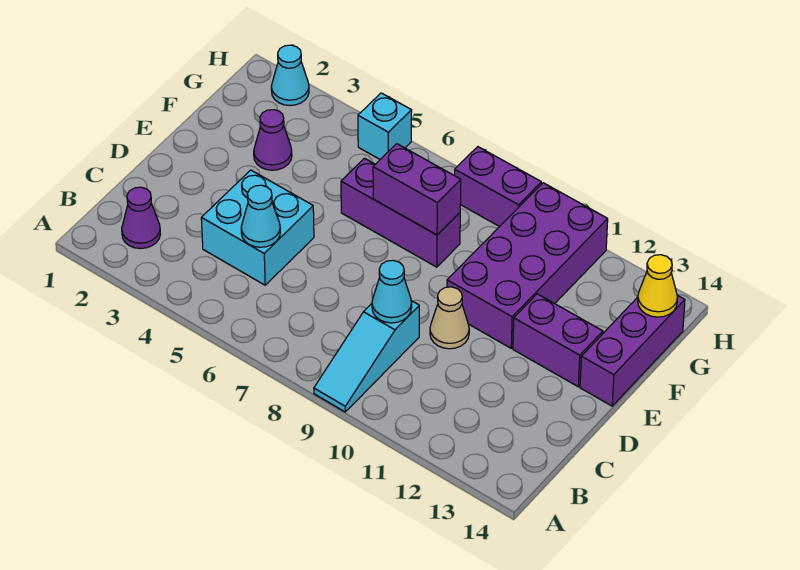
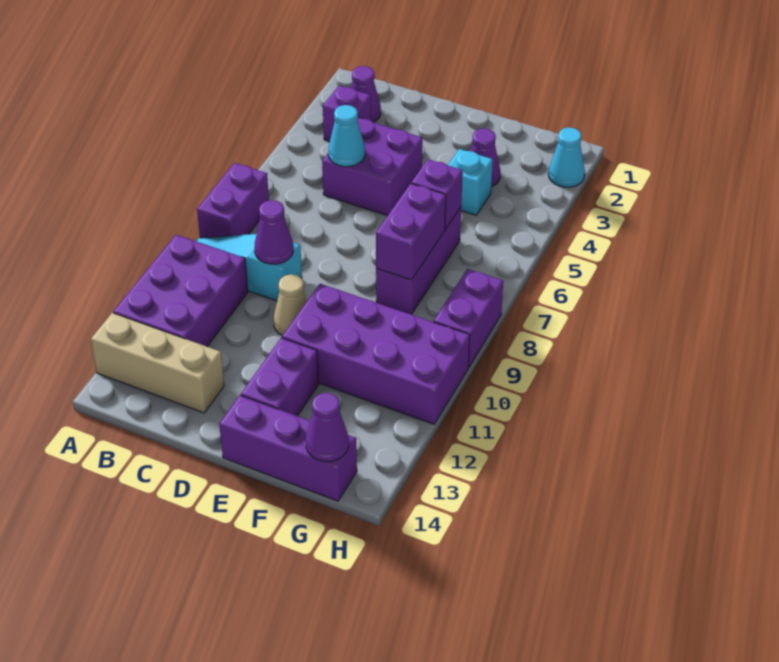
none -> purple brick A7:A8 level 1
none -> purple brick A10:B12 level 1
none -> tan brick A13:C13 level 1
none -> purple brick B3 level 1
cyan brick C4:D5 level 1 -> purple brick C4:D5 level 1
cyan cone C9 level 2 -> purple cone C9 level 2
none -> purple brick F6 level 2
yellow cone G14 level 2 -> purple cone G14 level 2
cyan brick H5 level 1 -> cyan brick F4 level 1

